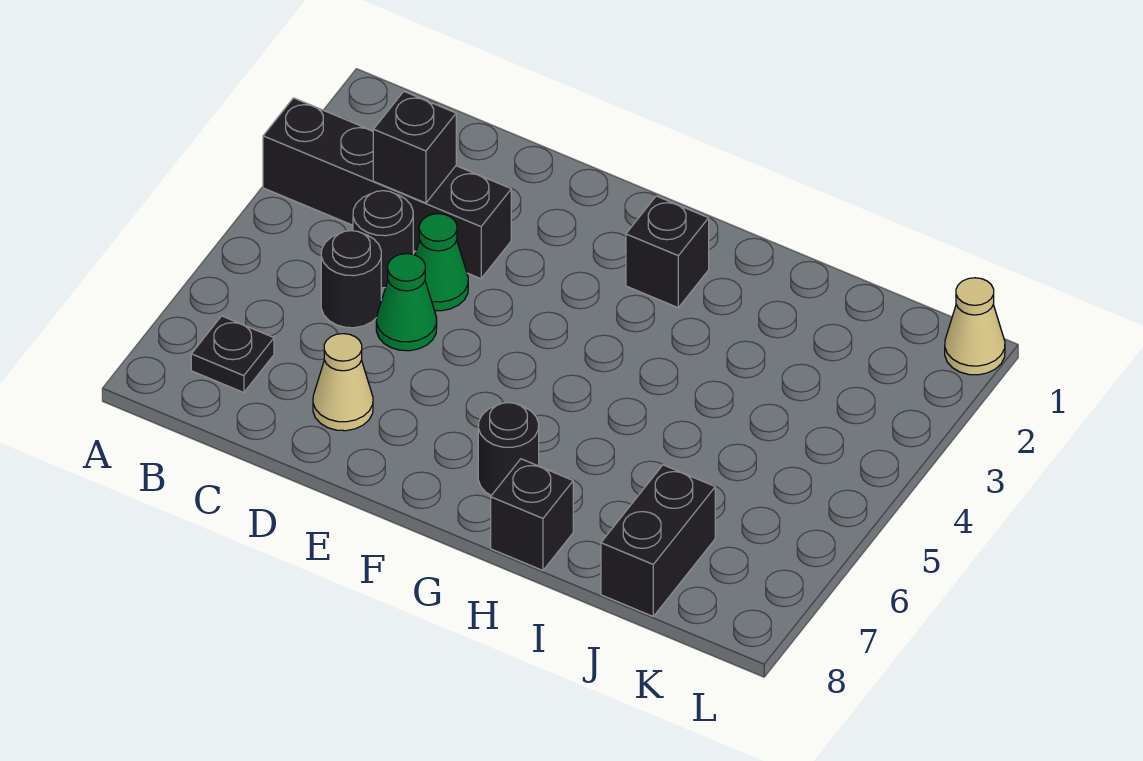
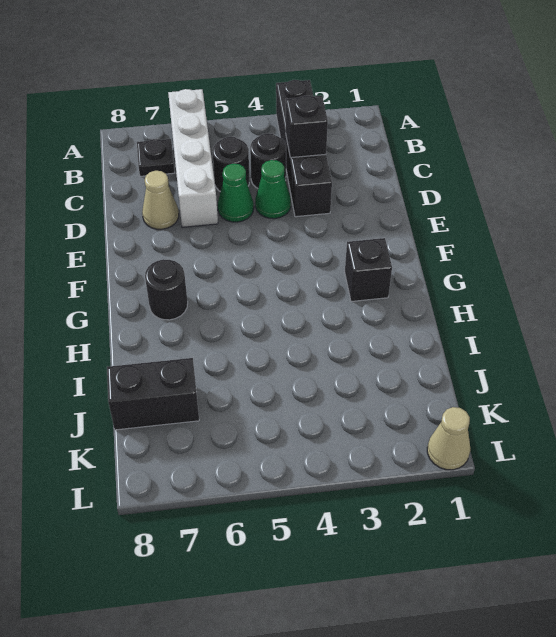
none -> white brick A6:D6 level 1
black brick H8 level 1 -> none

